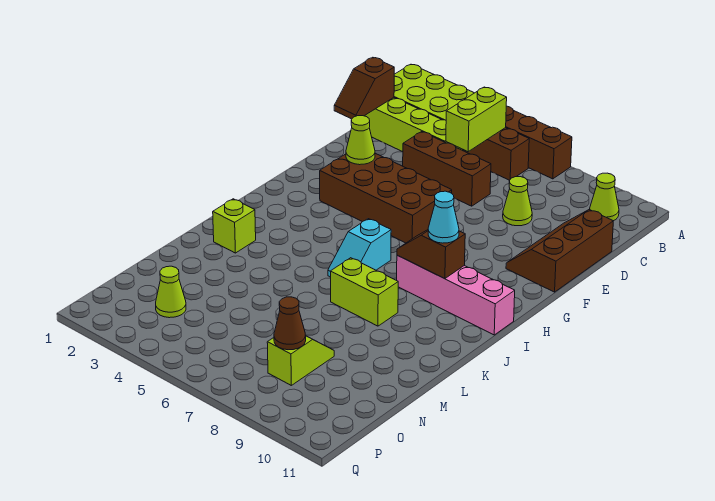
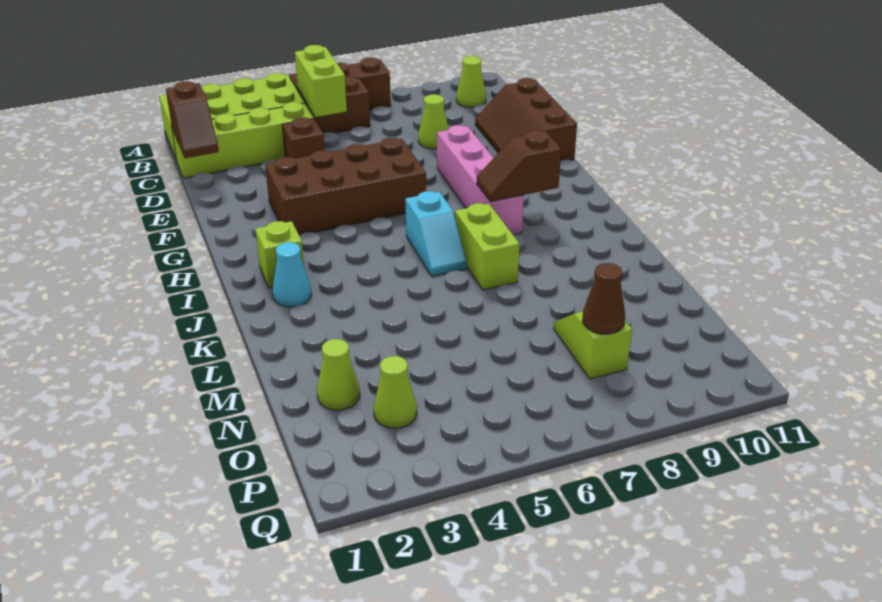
brown brick D4:D6 level 1 -> brown brick D4 level 1
lime cone F3 level 2 -> lime cone N2 level 1
pink brick I8:I11 level 1 -> pink brick F8:I8 level 1
cyan cone I9 level 3 -> cyan cone J2 level 1
lime brick K2 level 1 -> lime brick I2 level 1
lime brick K7:K8 level 1 -> lime brick J7:K7 level 1

